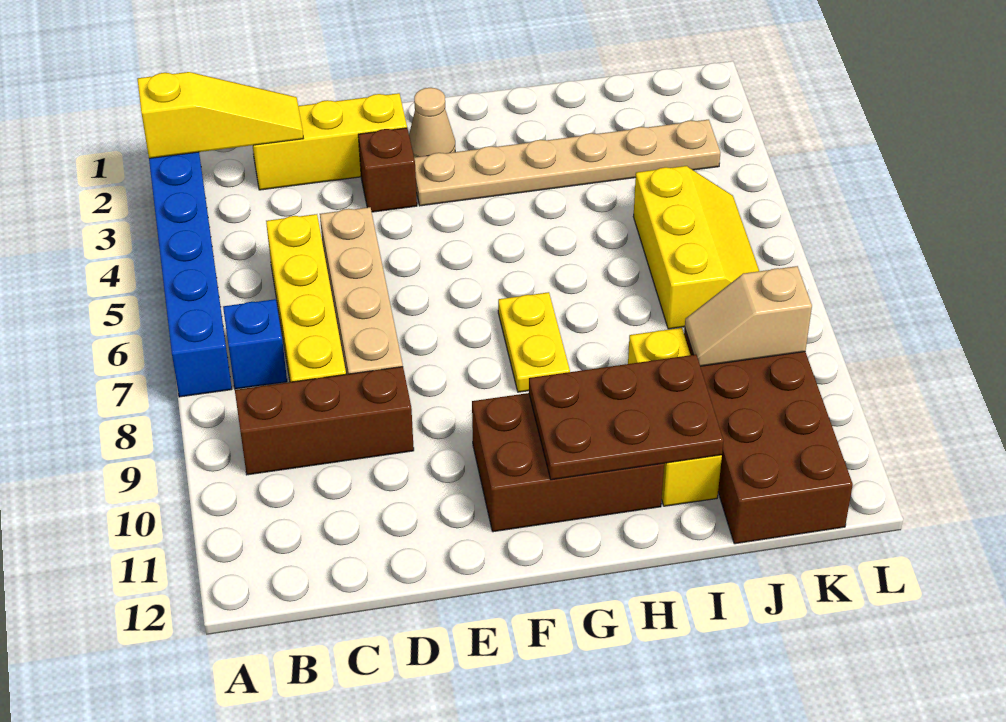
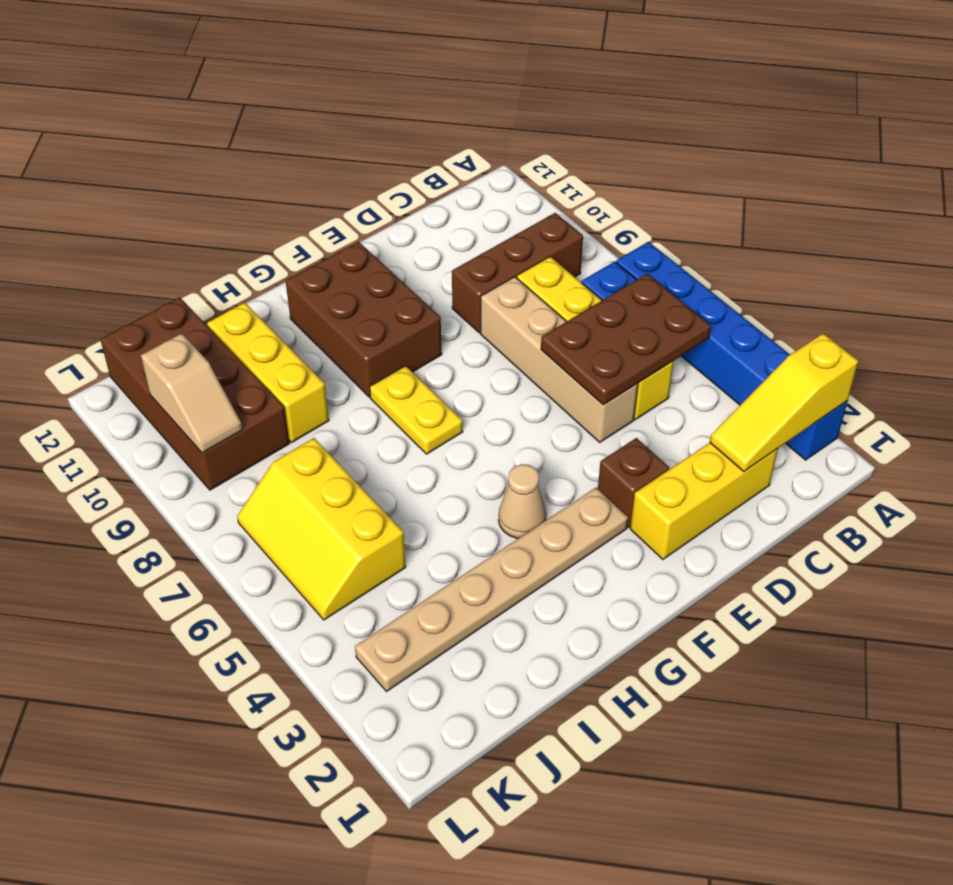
tan cone F2 level 1 -> tan cone G4 level 1
brown brick F10:H11 level 1 -> brown brick F9:G11 level 1
brown plate G10:I11 level 2 -> brown plate B5:D6 level 2
tan slope J9:K9 level 2 top K -> tan slope K9:K10 level 2 top 10

